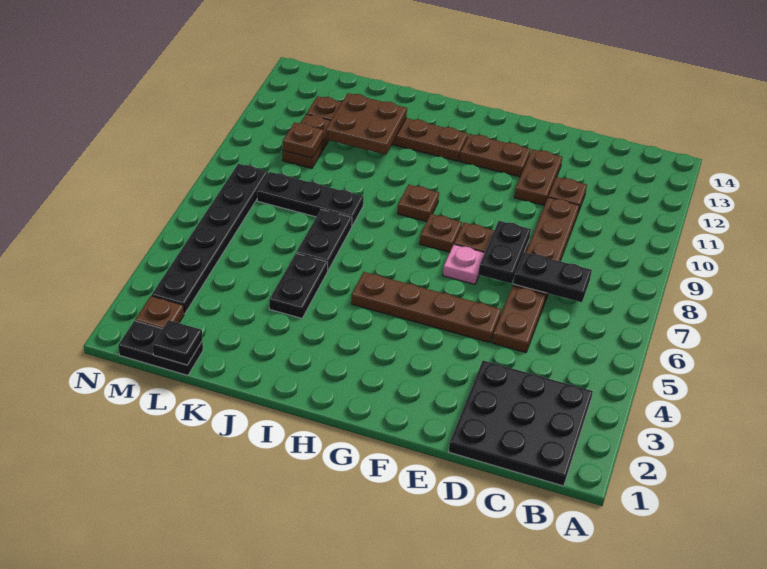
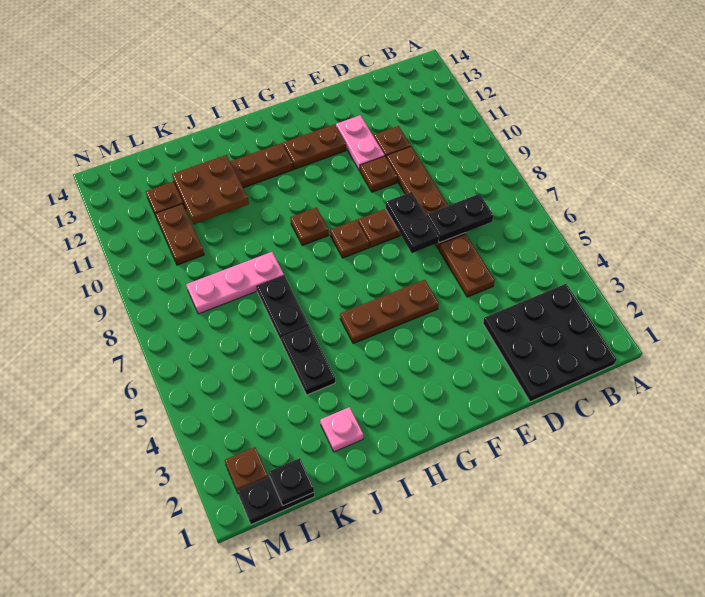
brown plate E5:H5 level 1 -> brown plate F5:H5 level 1
brown plate E11:E12 level 1 -> pink plate E11:E12 level 1
pink plate F7 level 1 -> pink plate J2 level 1
black plate J8:L8 level 1 -> pink plate J8:L8 level 1
brown plate L10 level 2 -> brown plate E10 level 1
black plate M3:M8 level 1 -> none

